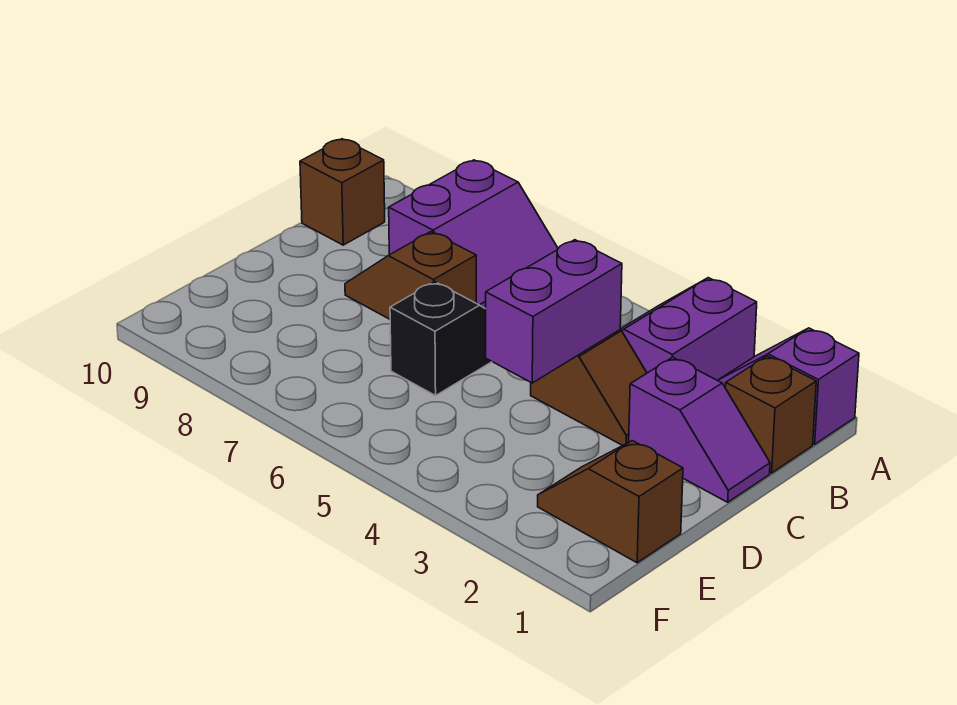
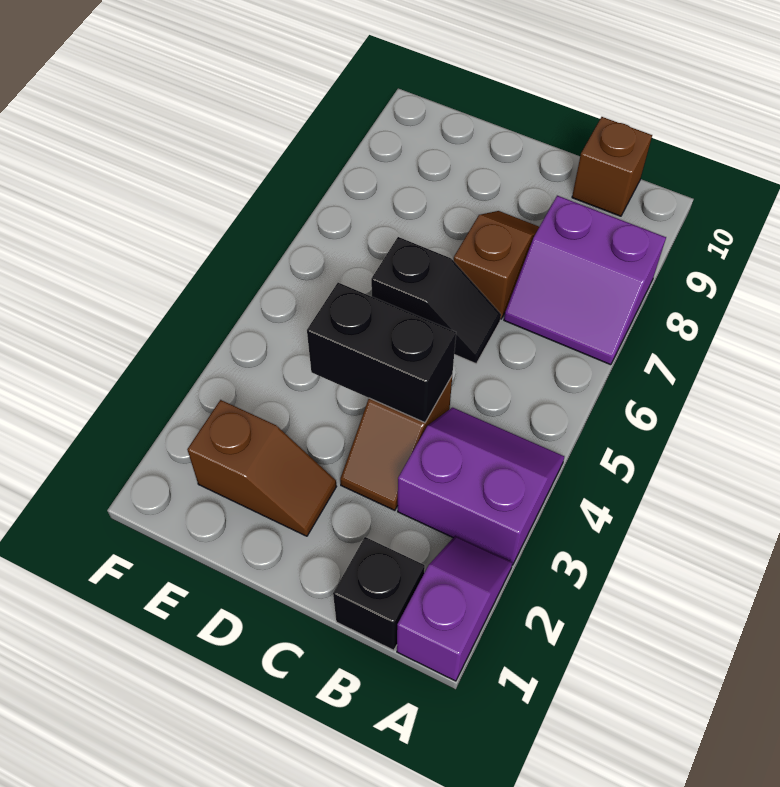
brown brick B1 level 1 -> black brick B1 level 1
purple slope C1:C2 level 1 top 2 -> none
purple brick C4:D4 level 2 -> black brick C4:D4 level 2
brown slope E1:E2 level 1 top 1 -> brown slope D2:E2 level 1 top E

